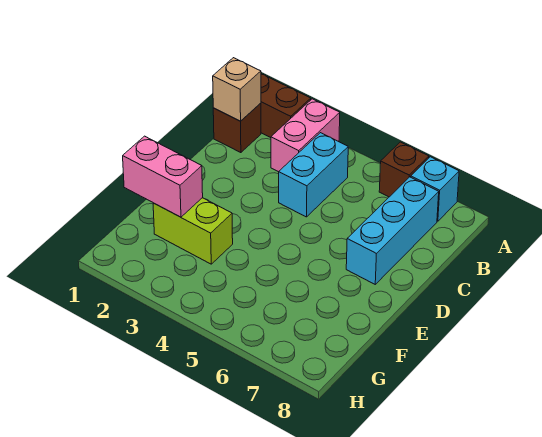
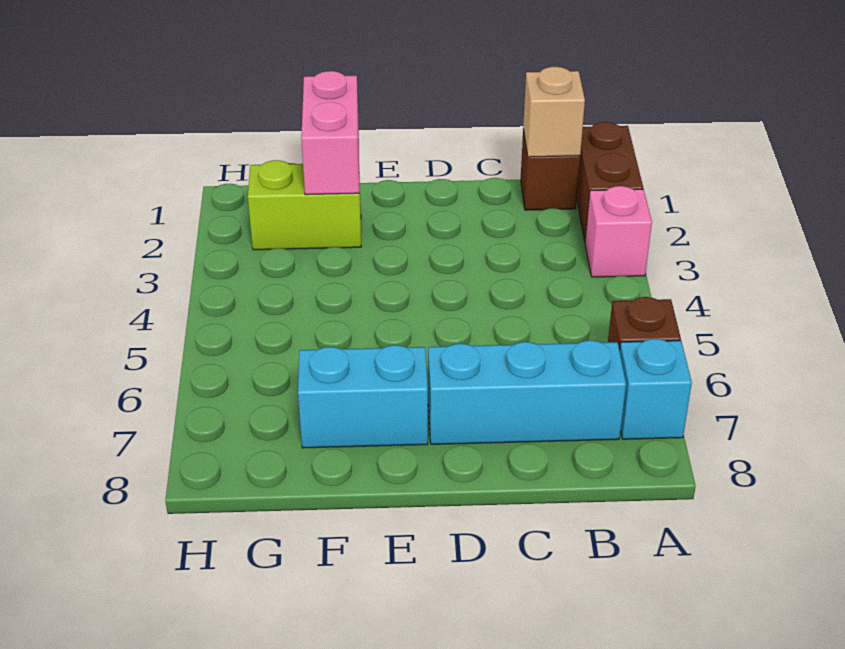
pink brick A3:B3 level 1 -> pink brick A3 level 1
cyan brick B4:C4 level 1 -> cyan brick E7:F7 level 1
lime brick F2:F3 level 1 -> lime brick F2:G2 level 1

